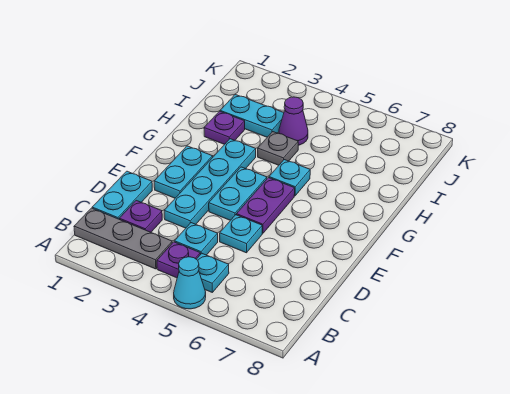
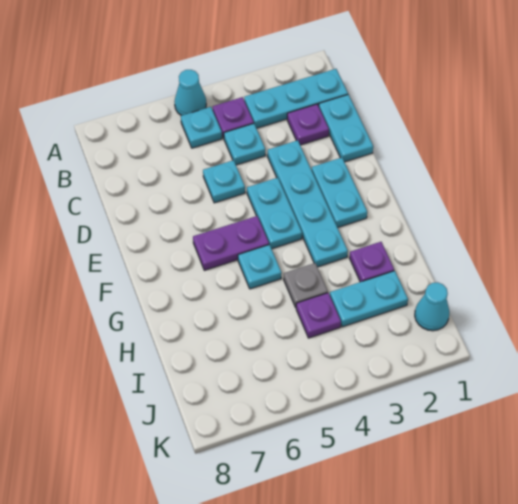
grey plate B1:B3 level 1 -> cyan plate B1:B3 level 1
purple plate E5:F5 level 1 -> purple plate F5:F6 level 1
purple cone I4 level 1 -> purple plate I4 level 1
none -> cyan cone J1 level 1

